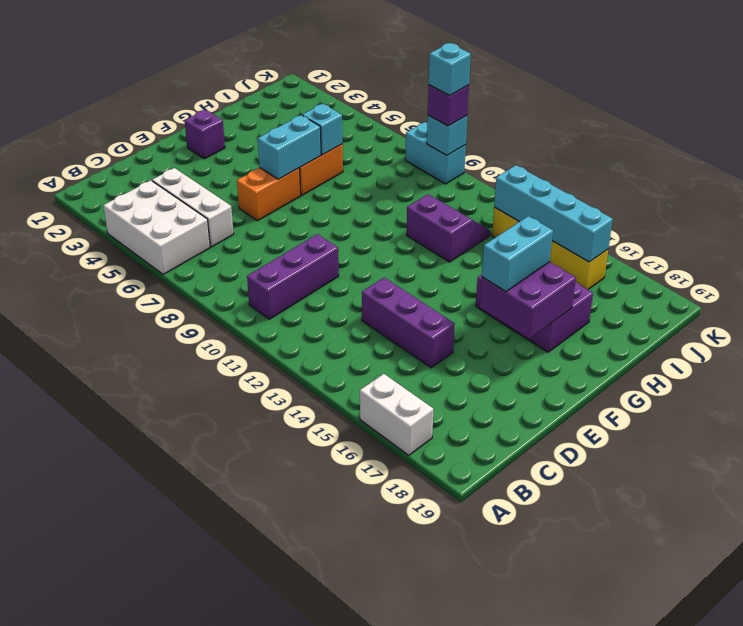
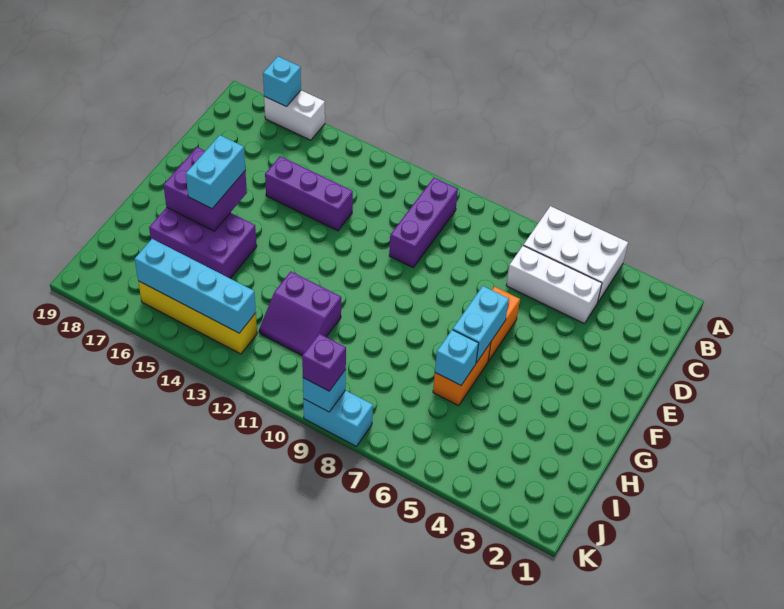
purple brick F2 level 1 -> none
cyan brick K9 level 4 -> cyan brick A17 level 2

